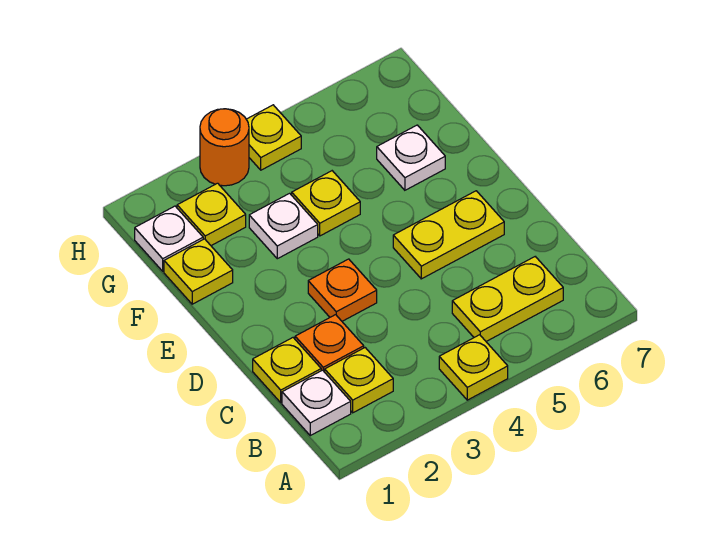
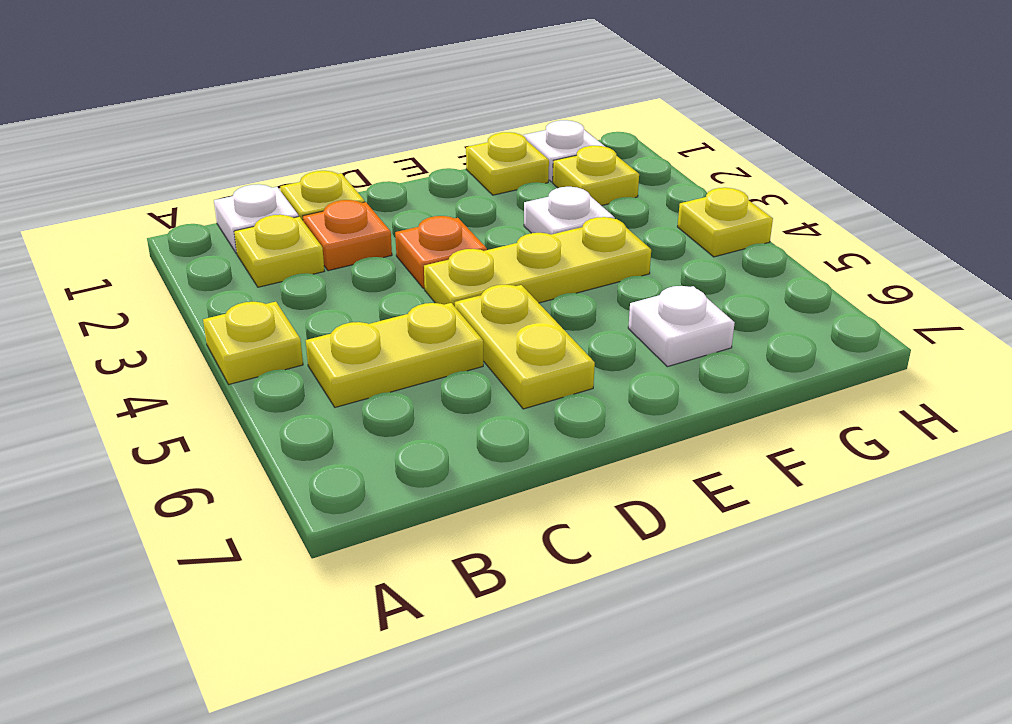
yellow plate B5:B6 level 1 -> yellow plate B5:C5 level 1
yellow plate F4 level 1 -> yellow plate D4:F4 level 1
orange round brick H3 level 1 -> none

